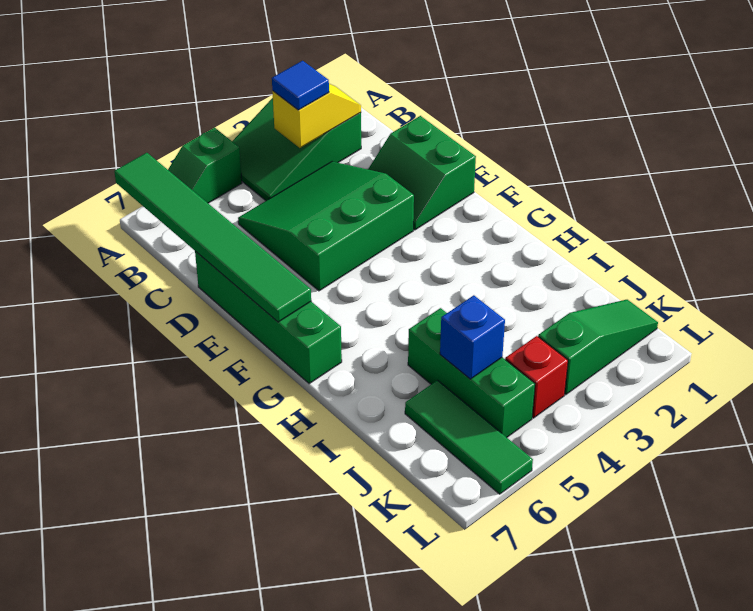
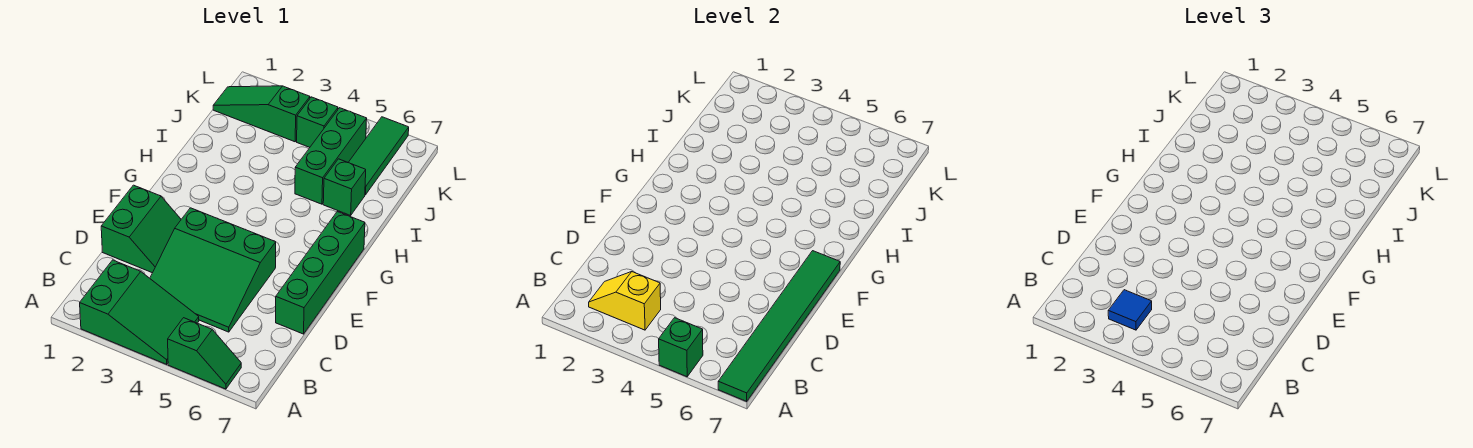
none -> green brick A5 level 2
none -> green brick I6 level 1
blue brick J5 level 2 -> none
red brick K4 level 1 -> green brick K4 level 1

